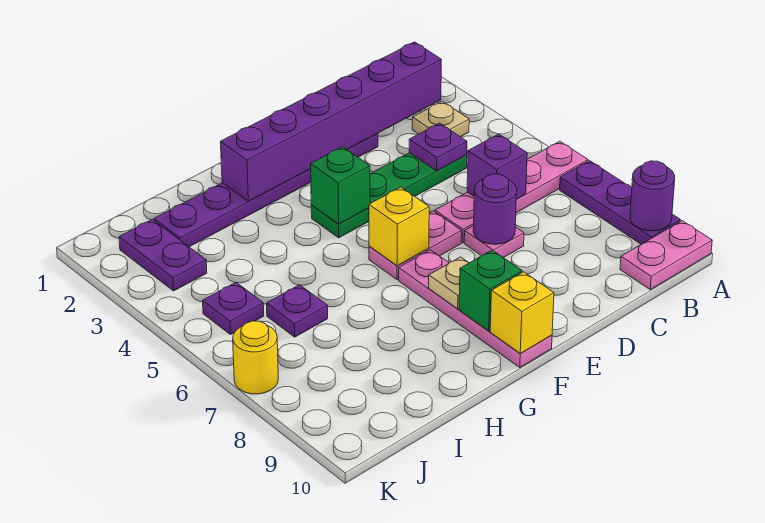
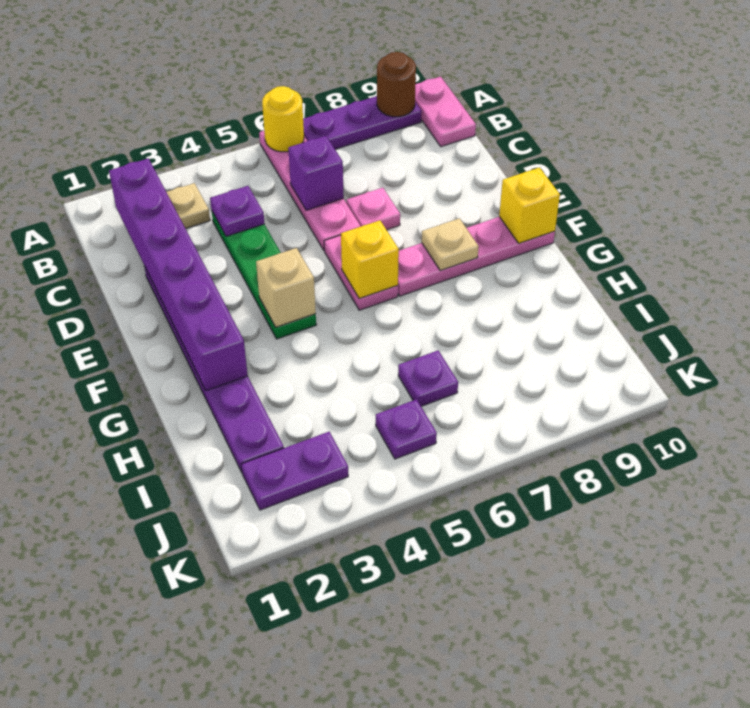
purple round brick A9 level 2 -> brown round brick A9 level 2
purple round brick D7 level 2 -> none
green brick F4 level 2 -> tan brick F4 level 2
green brick F9 level 2 -> none
yellow round brick K7 level 1 -> yellow round brick A6 level 2

